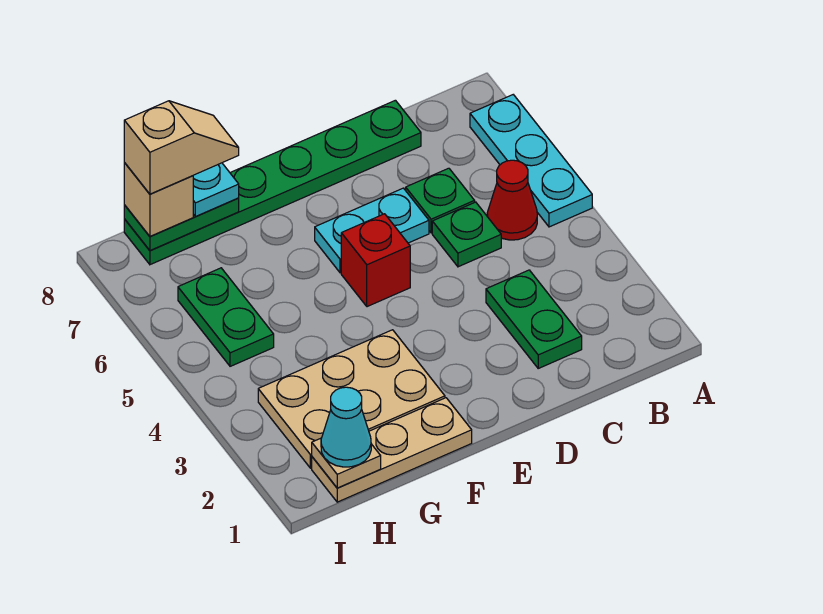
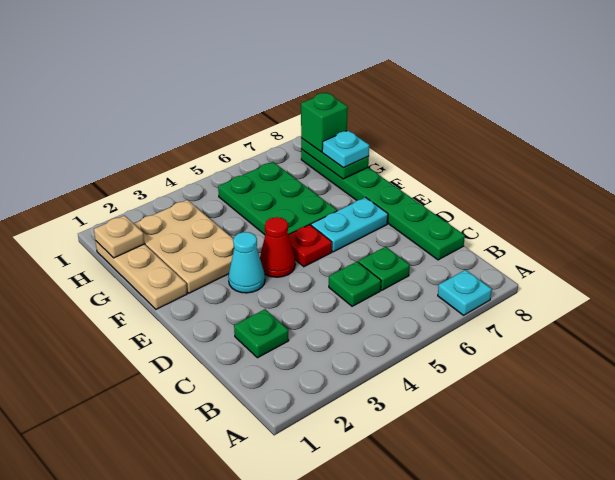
cyan plate A5:A7 level 1 -> cyan plate A7 level 1
red cone B5 level 1 -> red cone E4 level 1
green plate C2:C3 level 1 -> green plate C2 level 1
cyan plate D6:E6 level 1 -> cyan plate E6:E7 level 1
red brick E5 level 1 -> red plate E5 level 1
tan slope G8:H8 level 4 top H -> none
cyan cone H1 level 3 -> cyan cone E3 level 1
green plate H5:H6 level 1 -> green plate F5:H6 level 1
tan brick H8 level 3 -> green brick H8 level 3

